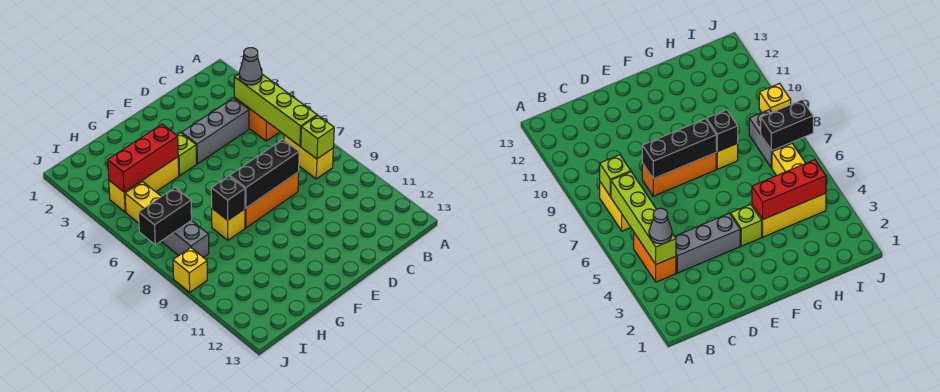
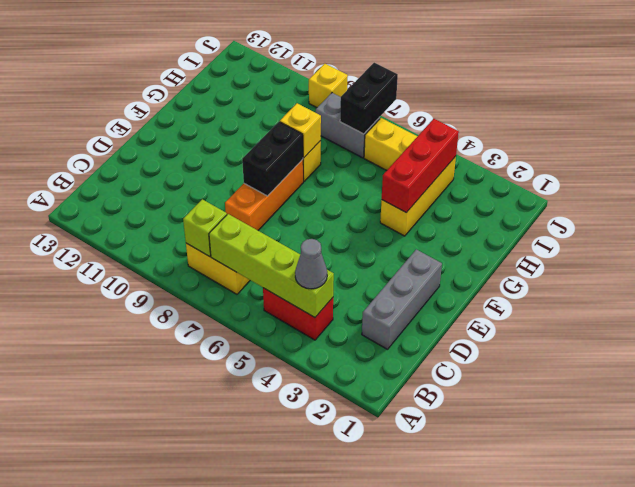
orange brick B4:B5 level 1 -> red brick B4:B5 level 1
grey brick C4:E4 level 1 -> grey brick C2:E2 level 1
black brick D8:F8 level 2 -> black brick E8:F8 level 2
lime brick F4 level 1 -> none
black brick G8 level 2 -> yellow brick G8 level 2

